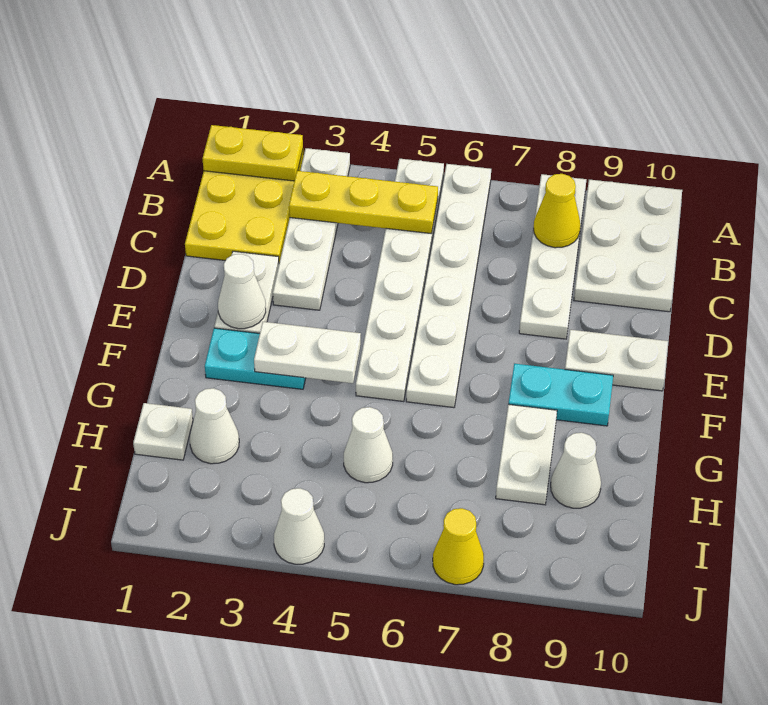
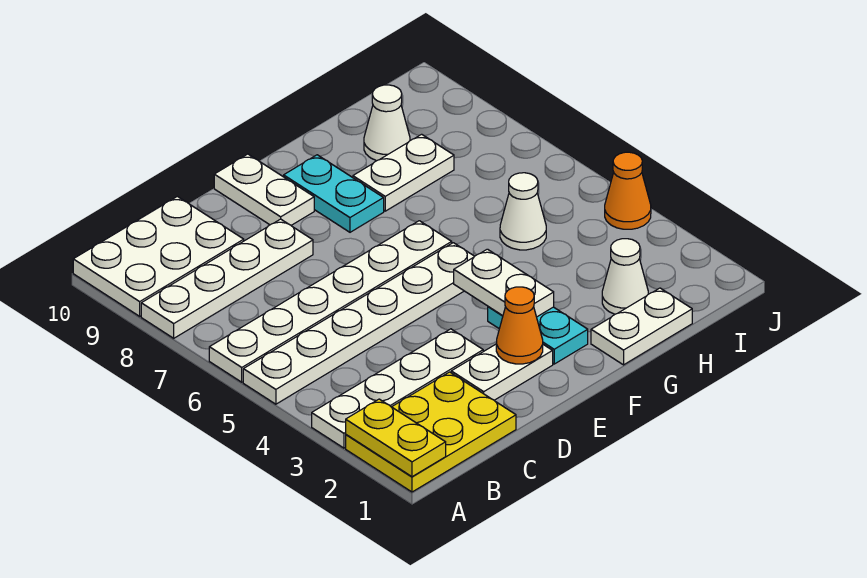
yellow plate B3:B5 level 2 -> none
yellow cone B8 level 2 -> none
white cone E2 level 2 -> orange cone E2 level 2
white plate H1 level 1 -> white plate G1:H1 level 1
white cone J4 level 1 -> orange cone J4 level 1
yellow cone J7 level 1 -> none

